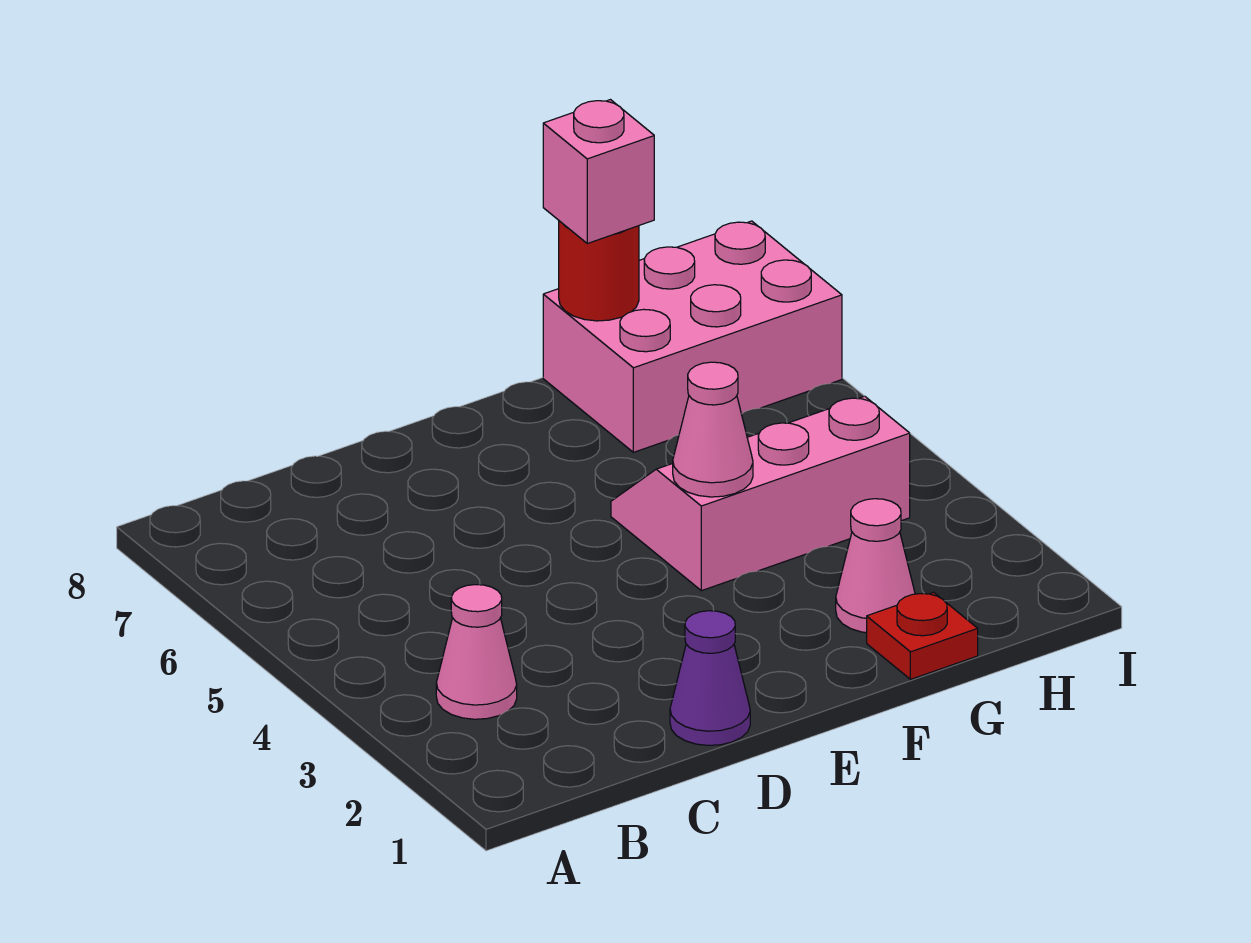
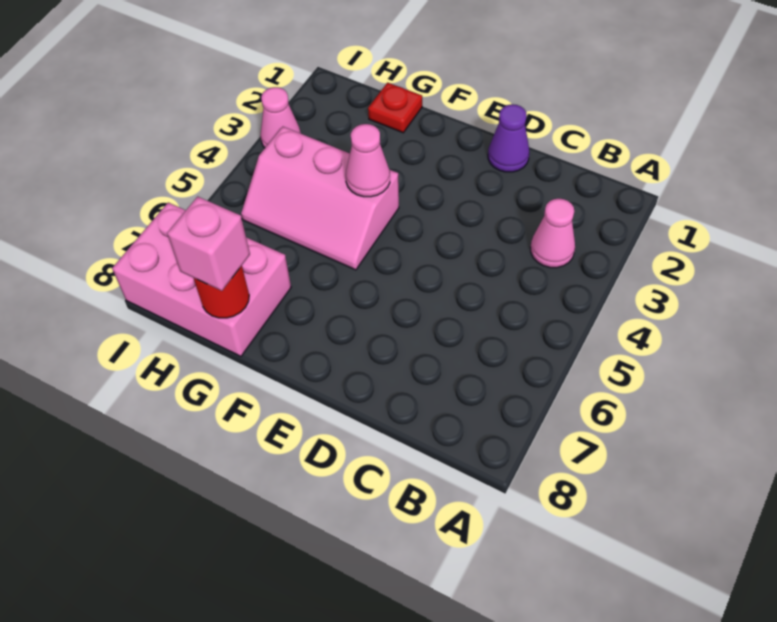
pink cone G2 level 1 -> pink cone I3 level 1

